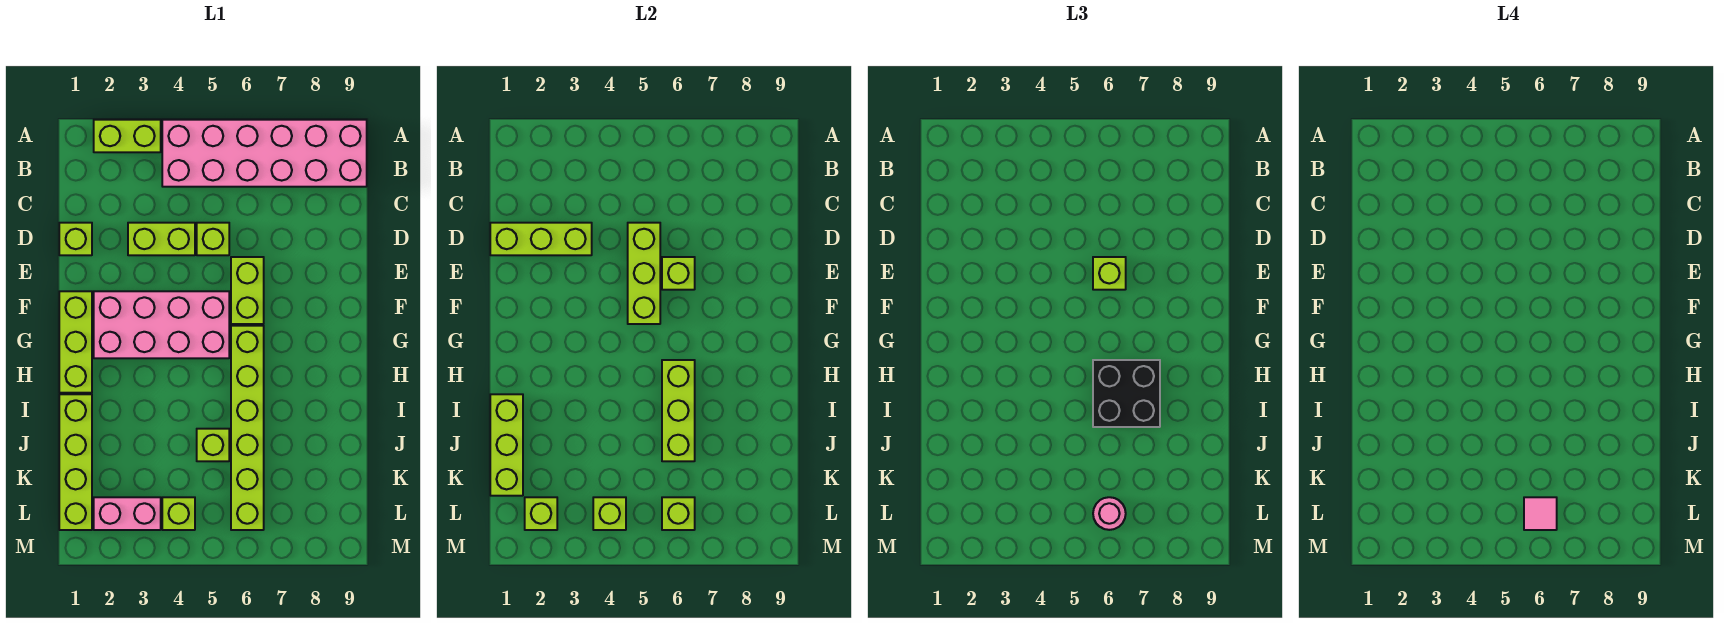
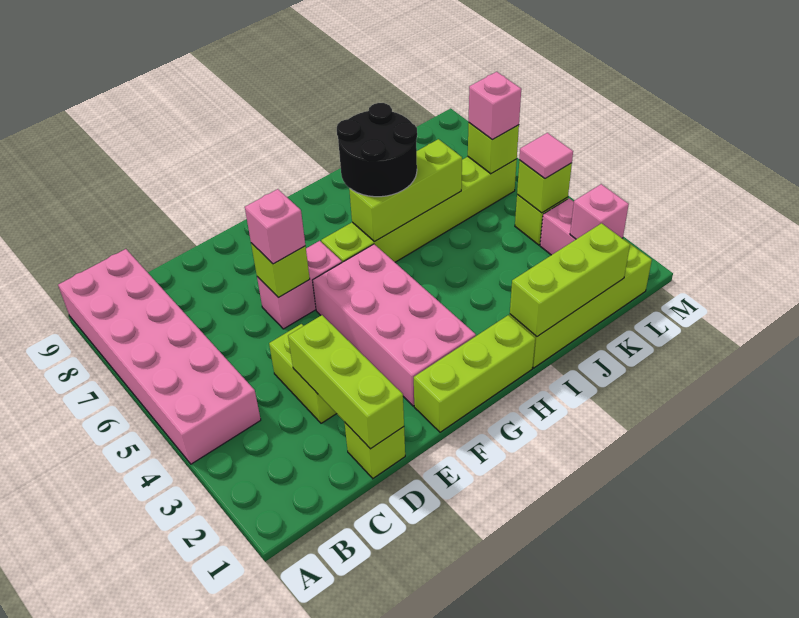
lime brick A2:A3 level 1 -> none
lime brick D5 level 1 -> none
lime brick D5:F5 level 2 -> none
lime brick E6:F6 level 1 -> pink brick E6:F6 level 1
lime brick E6 level 3 -> pink brick E6 level 3
black brick H6:I7 level 3 -> black round brick H6:I7 level 3
lime brick J5 level 1 -> none
lime brick L2 level 2 -> pink brick L2 level 2
pink round brick L6 level 3 -> pink brick L6 level 3
pink tile L6 level 4 -> pink tile L4 level 3

